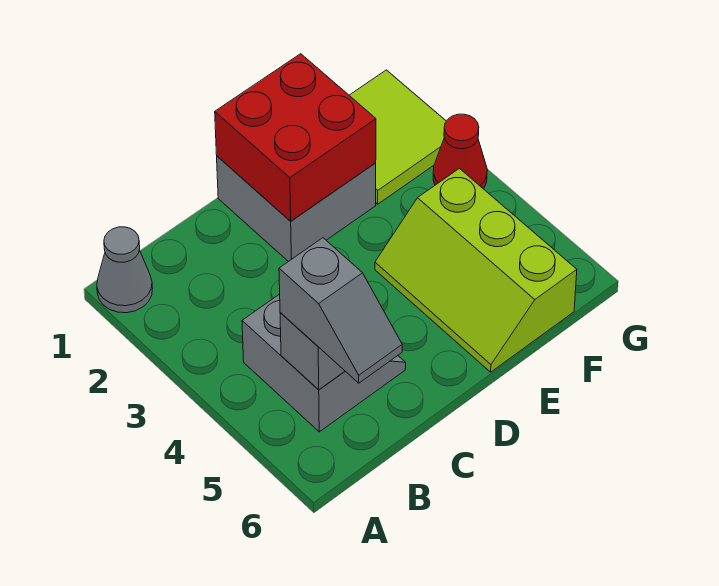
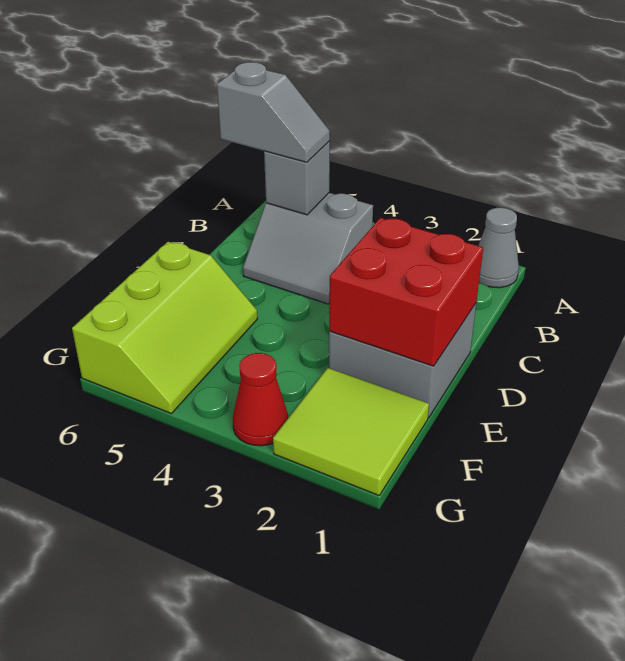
grey slope B5:B6 level 3 top 5 -> grey slope B5:B6 level 3 top 6
lime slope E4:F6 level 1 top F -> lime slope E5:G6 level 1 top 6

